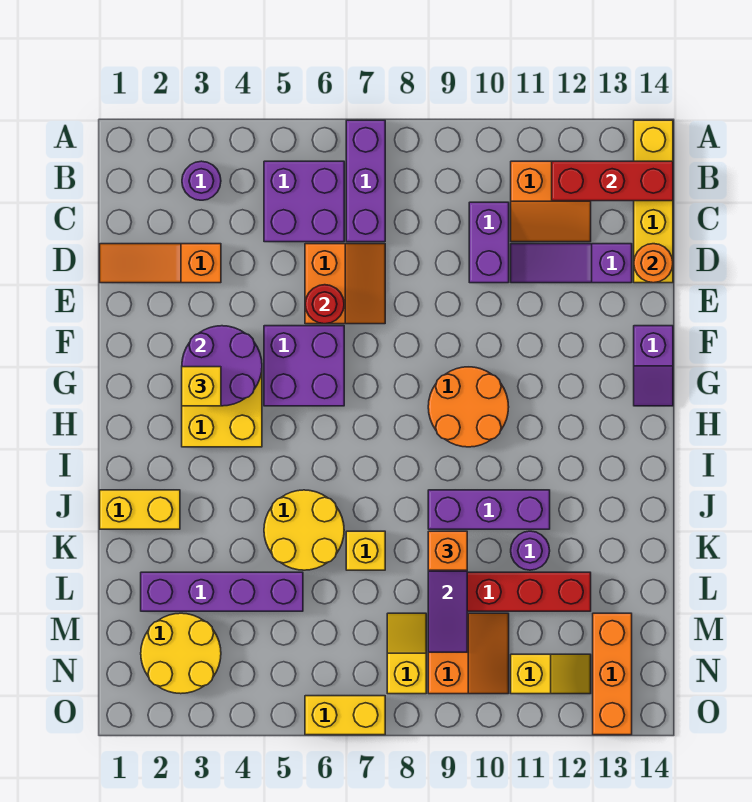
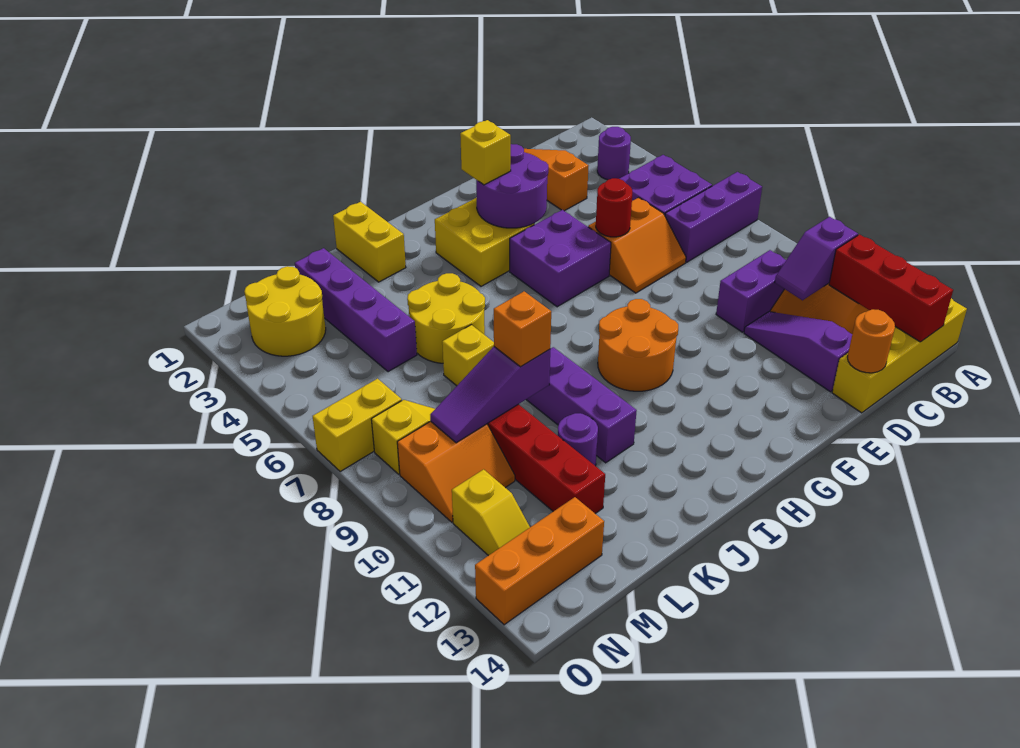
purple slope F14:G14 level 1 top F -> purple slope B11:C11 level 2 top B
yellow brick O6:O7 level 1 -> yellow brick N7:O7 level 1

